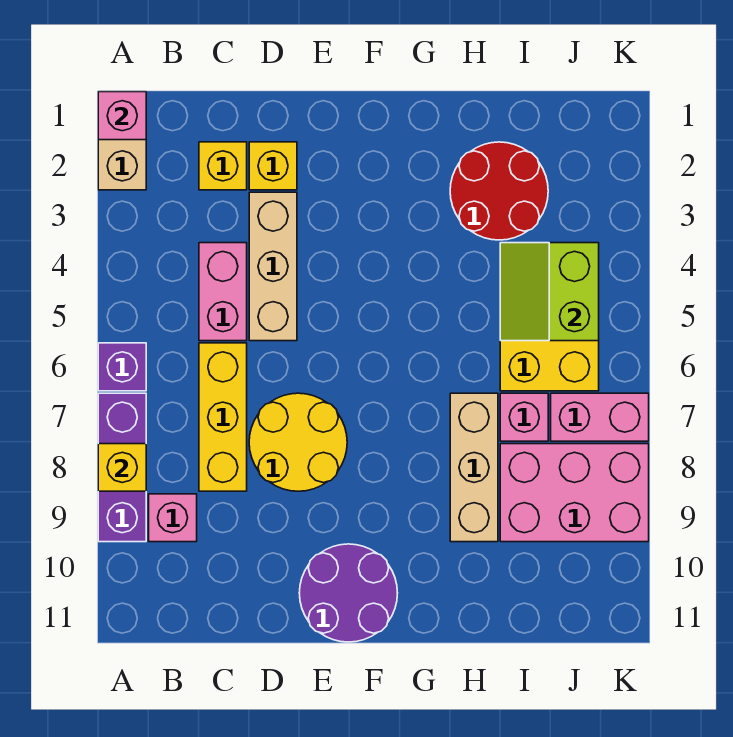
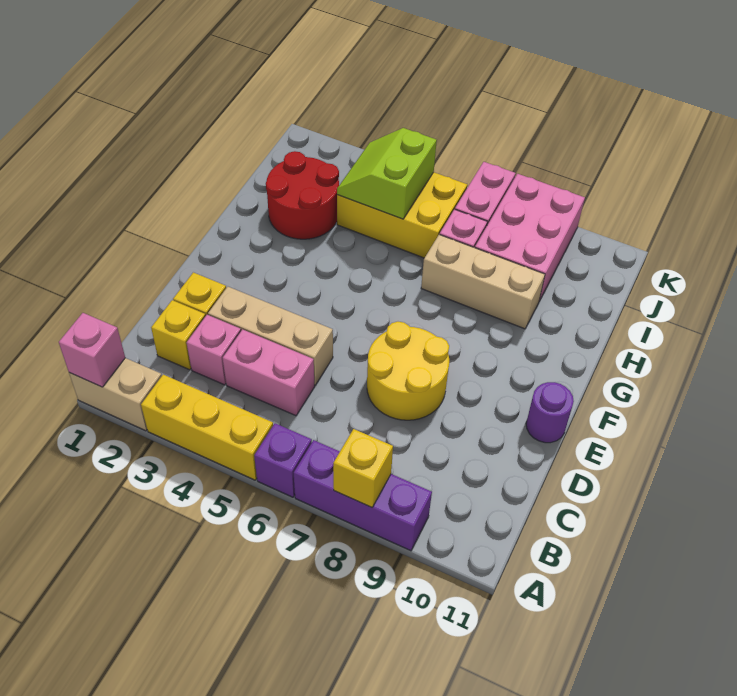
pink brick B9 level 1 -> pink brick C3 level 1
yellow brick C6:C8 level 1 -> yellow brick A3:A5 level 1
purple round brick E10:F11 level 1 -> purple round brick E11 level 1
lime slope I4:J5 level 2 top J -> lime slope I4:J5 level 2 top 5

